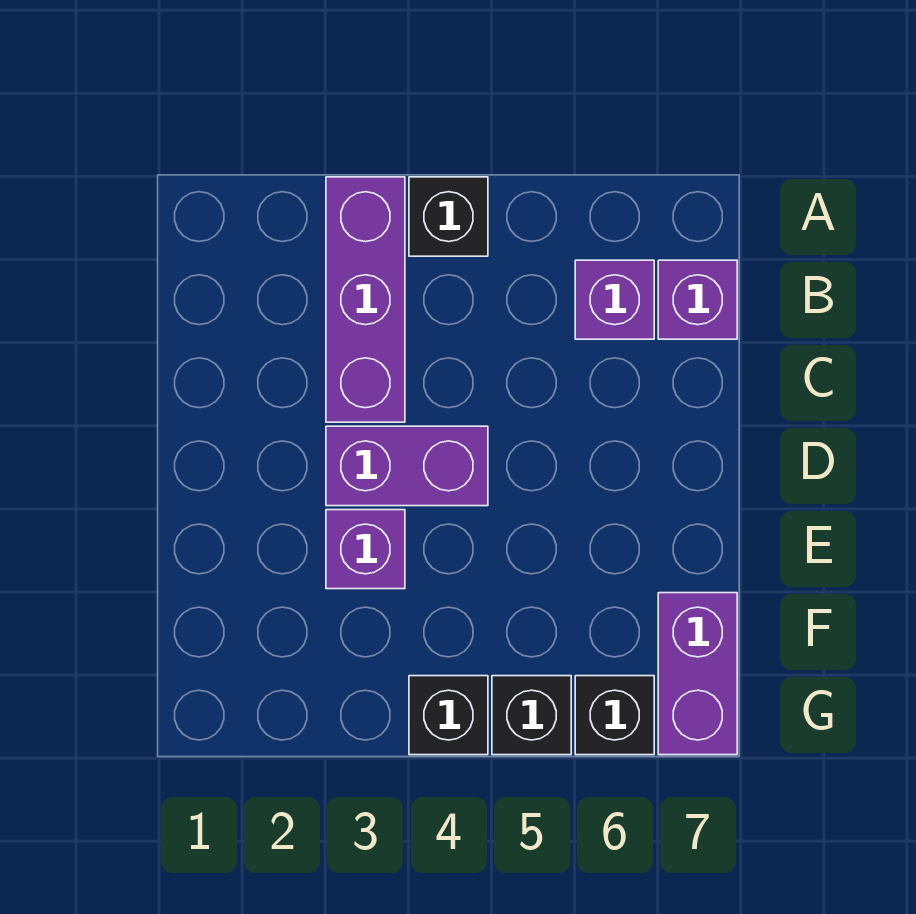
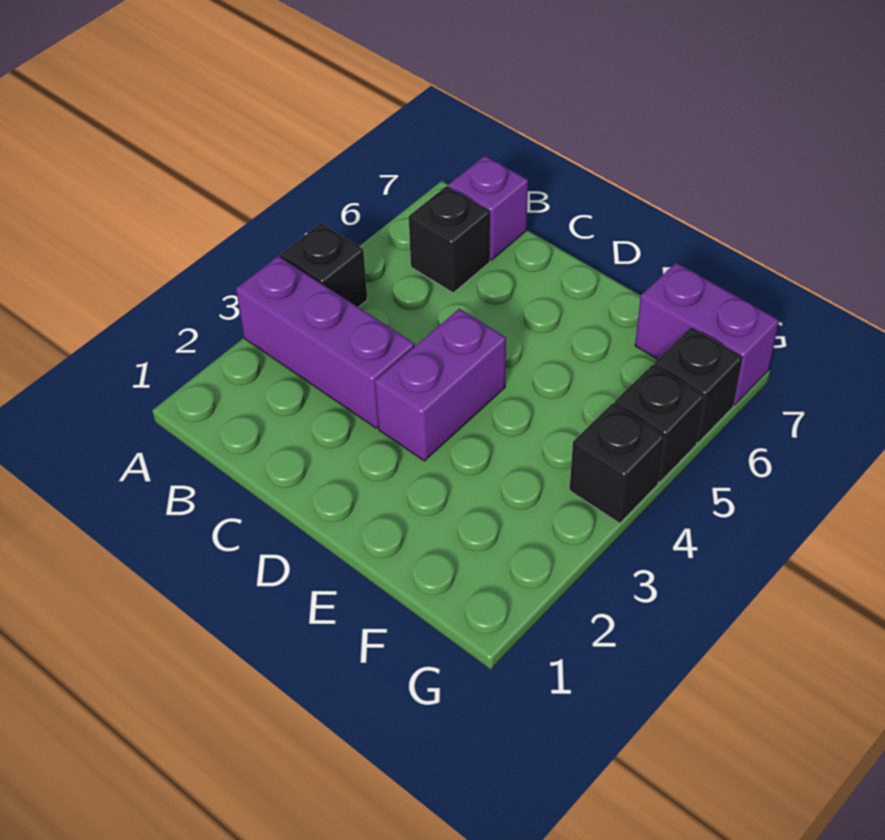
purple brick B6 level 1 -> black brick B6 level 1
purple brick E3 level 1 -> none

